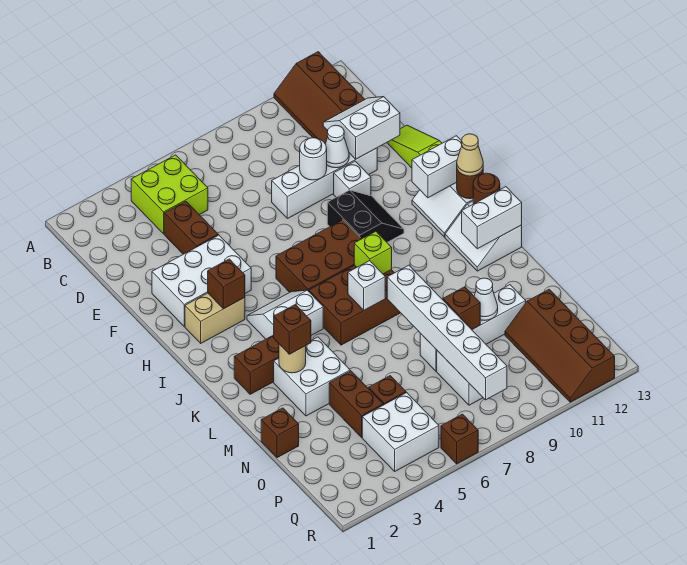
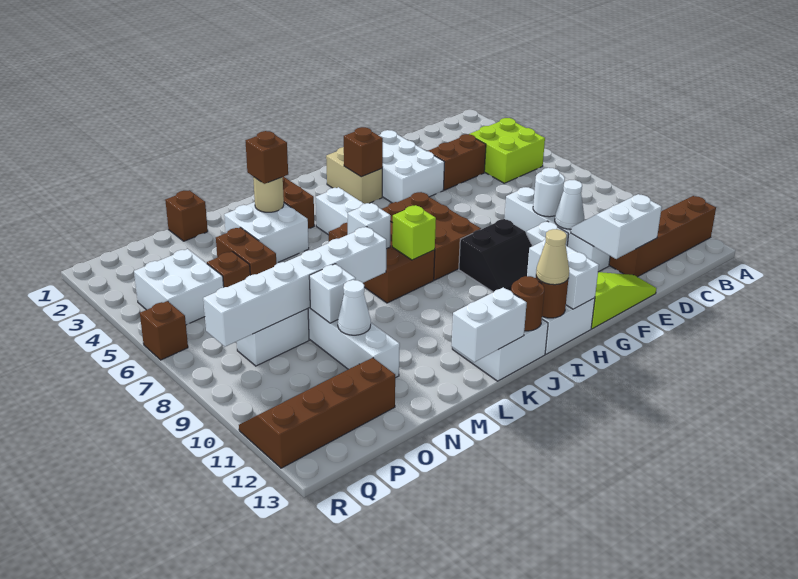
white slope D11:E12 level 2 top E -> white slope D11:E12 level 2 top 12
white brick K12:K13 level 2 -> white brick K13:L13 level 2
brown brick N4:O4 level 1 -> brown brick N4:N5 level 1
brown brick N9 level 2 -> white brick N9 level 2

